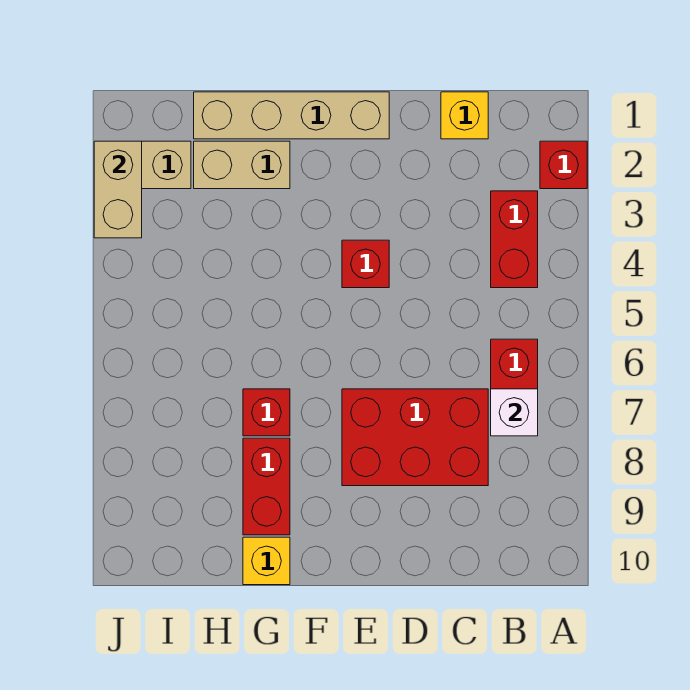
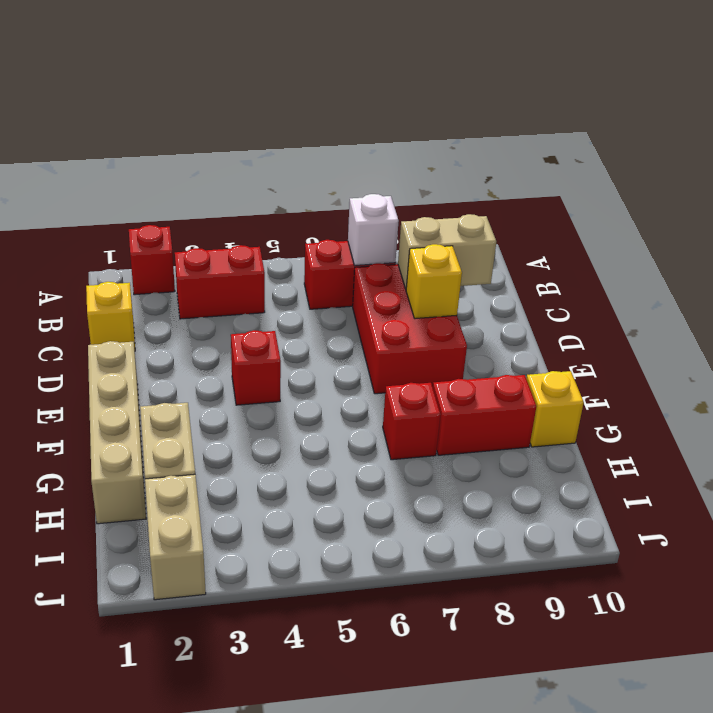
none -> yellow brick D8 level 2
tan brick J2:J3 level 2 -> tan brick C8:C9 level 2

